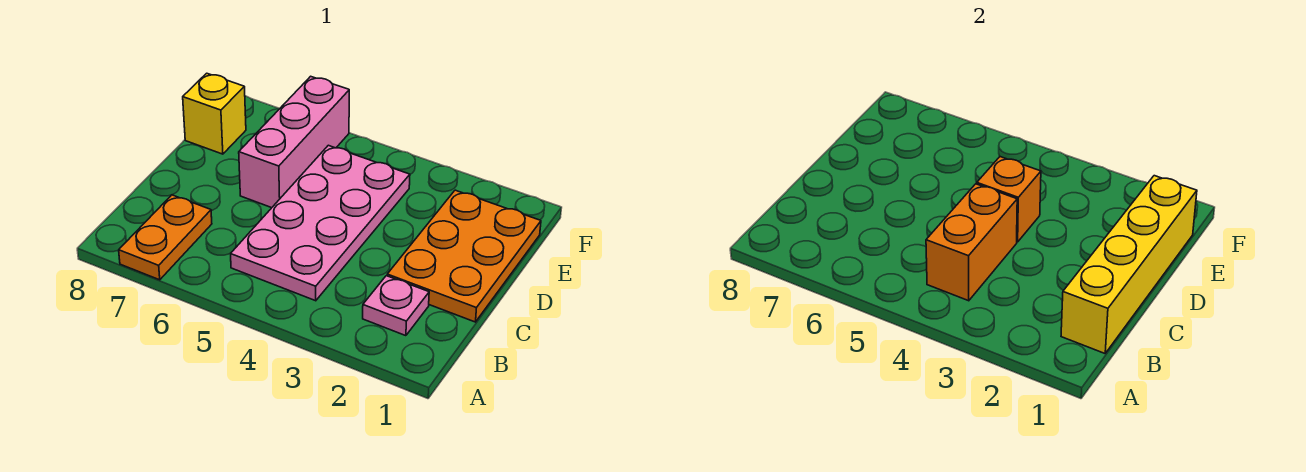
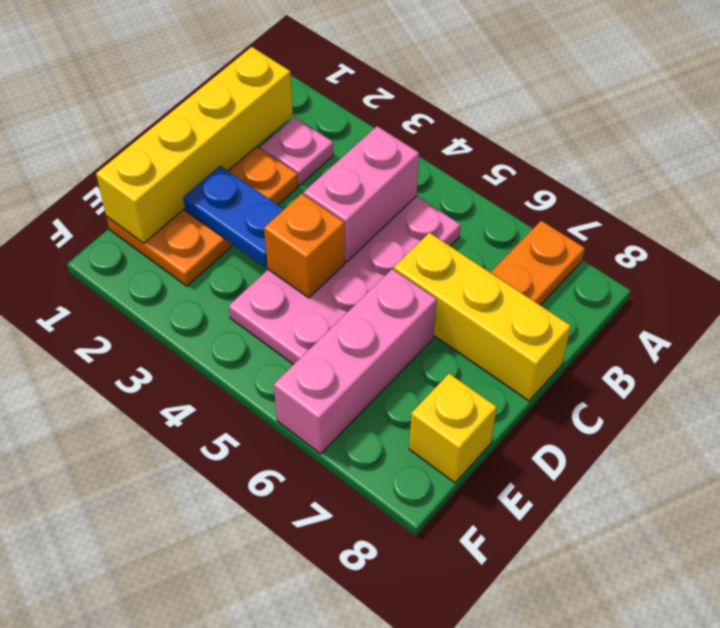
orange brick B4:C4 level 2 -> pink brick B4:C4 level 2
none -> yellow brick C6:C8 level 1
none -> blue plate D2:D3 level 2

